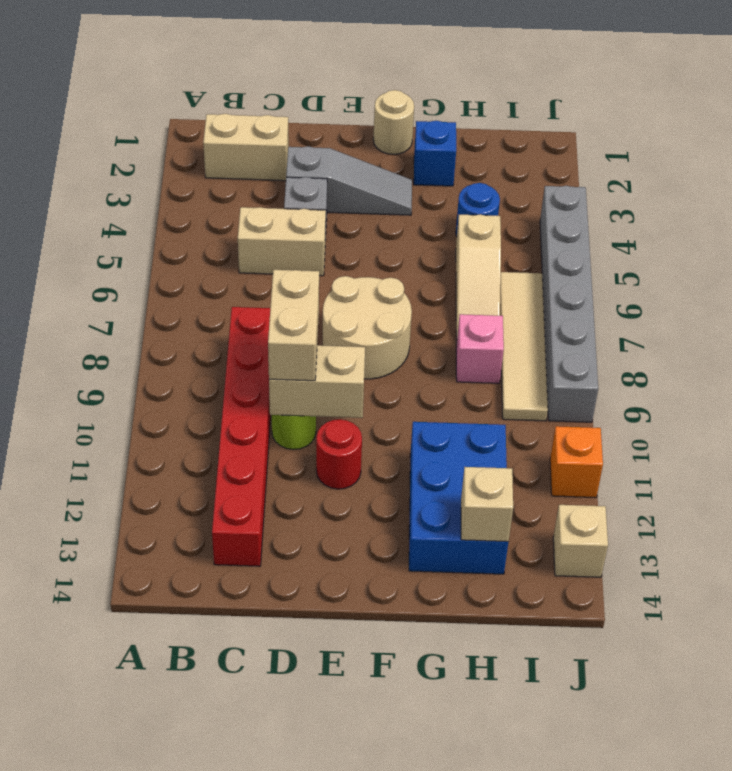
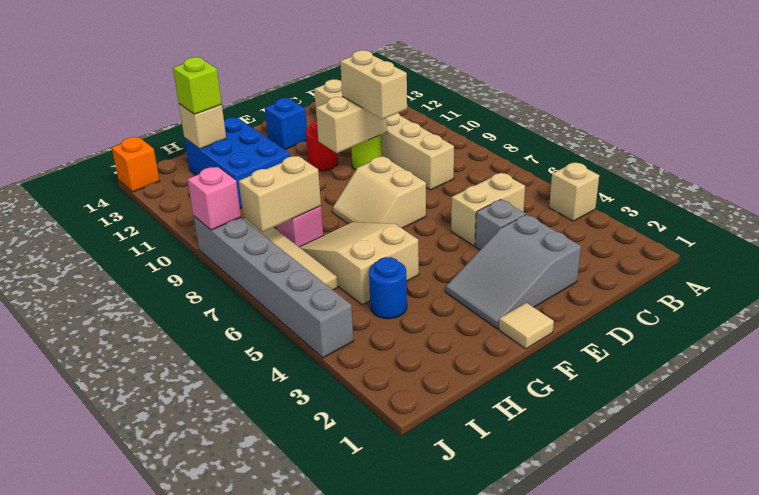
tan brick B2:C2 level 1 -> tan brick H8:I8 level 2
red brick C8:C13 level 1 -> tan brick C8:C13 level 1
grey slope D3:F3 level 1 top D -> grey slope D2:F3 level 1 top D
tan round brick E7:F8 level 1 -> tan slope E7:F8 level 1 top E
tan round brick F1 level 1 -> tan tile F1 level 1
blue brick G2 level 1 -> blue brick E13 level 1
tan slope H5:H7 level 1 top 5 -> tan slope G5:H7 level 1 top 5
none -> lime brick H13 level 3
none -> pink brick J9 level 2
orange brick J11 level 1 -> orange brick J14 level 1
tan brick J13 level 1 -> tan brick A4 level 1

